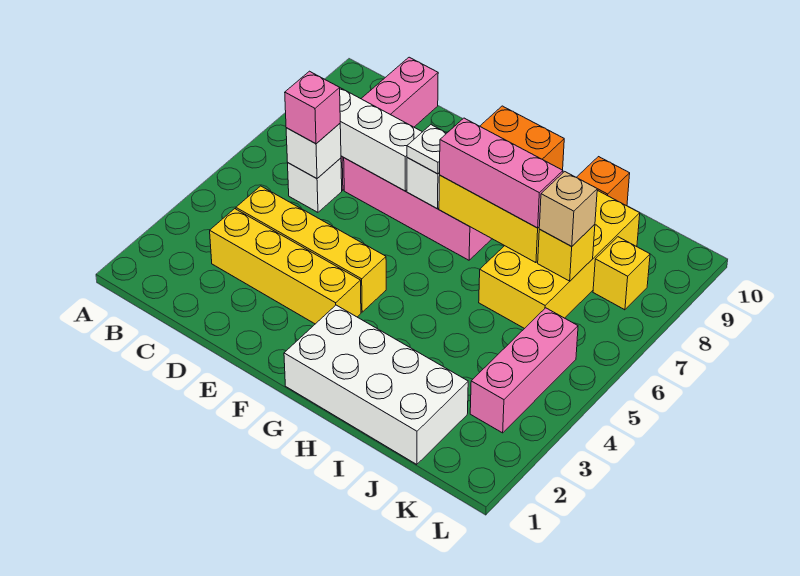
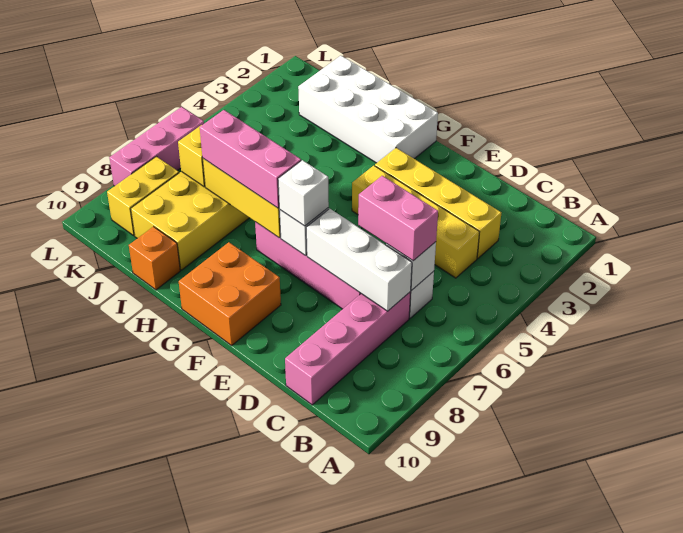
pink brick C6 level 3 -> pink brick C6:D6 level 3
white plate F7 level 3 -> white brick F7 level 3
tan brick J7 level 3 -> none
pink brick K3:K5 level 1 -> pink brick L6:L8 level 1
yellow brick K8 level 1 -> yellow brick K8:K9 level 1

